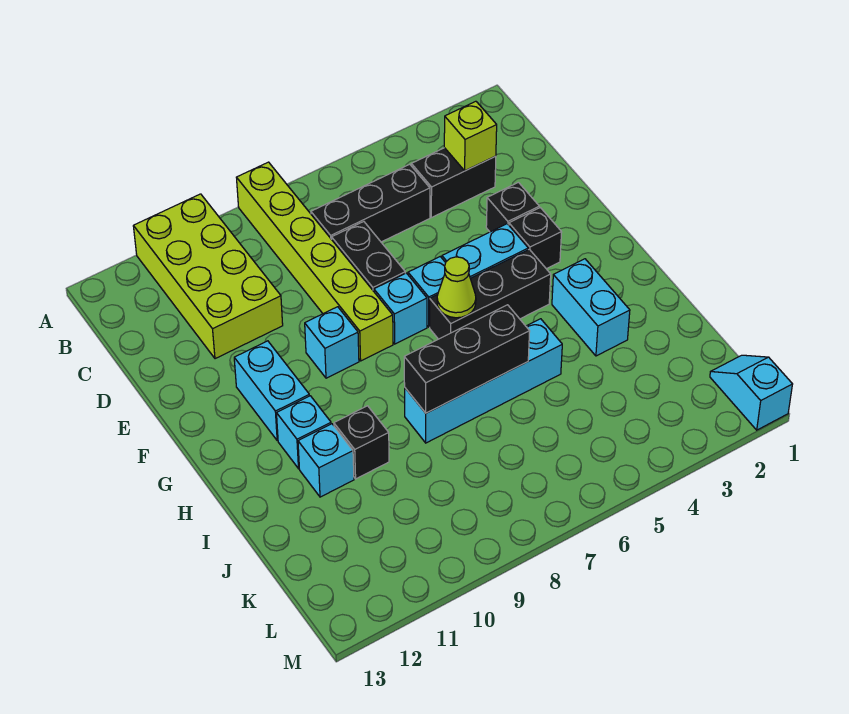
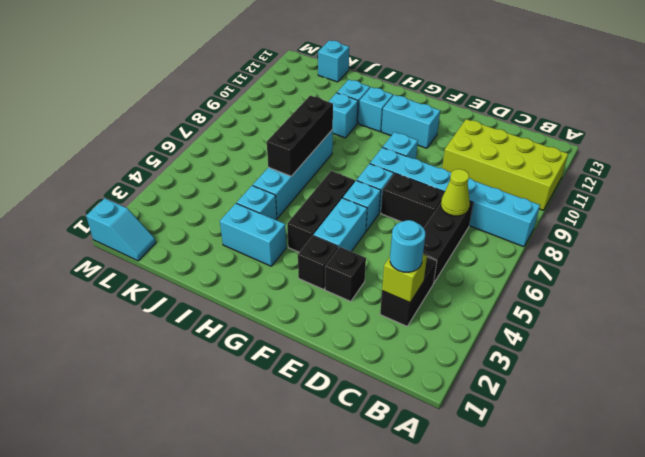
lime brick A8:F8 level 1 -> cyan brick A8:F8 level 1
none -> cyan round brick C3 level 3
lime cone G6 level 2 -> lime cone C7 level 2
none -> cyan brick I4 level 1
black brick I10 level 1 -> cyan brick I10 level 1
none -> cyan brick K13 level 1

